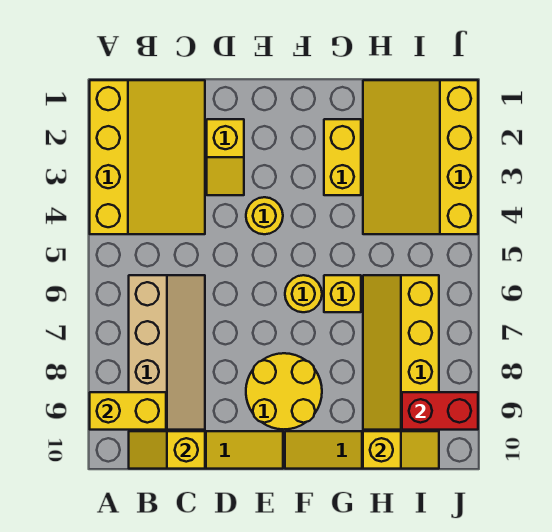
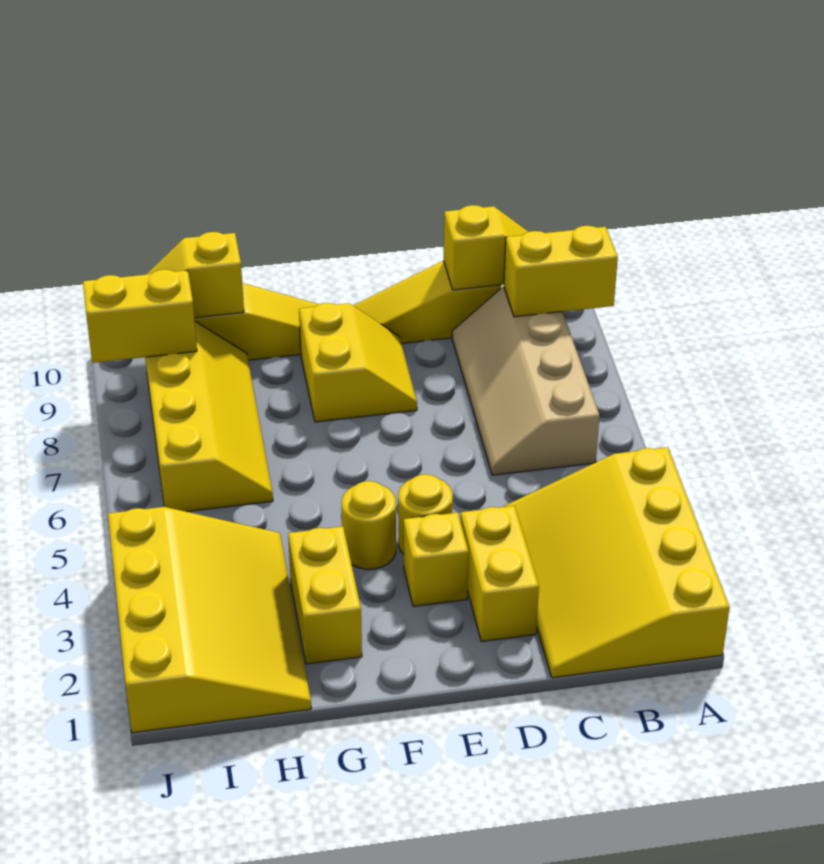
yellow slope D2:D3 level 1 top 2 -> yellow brick D2:D3 level 1
yellow round brick E8:F9 level 1 -> yellow slope E8:F9 level 1 top F
yellow round brick F6 level 1 -> yellow round brick F4 level 1
yellow brick G6 level 1 -> yellow brick E3 level 1
red brick I9:J9 level 2 -> yellow brick I9:J9 level 2

